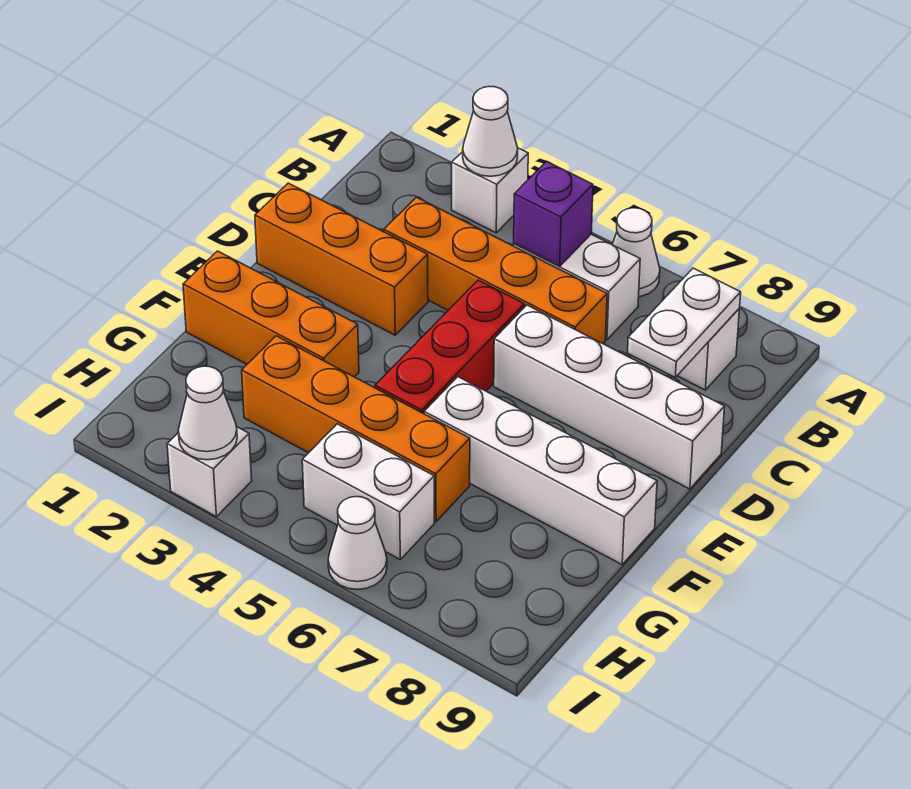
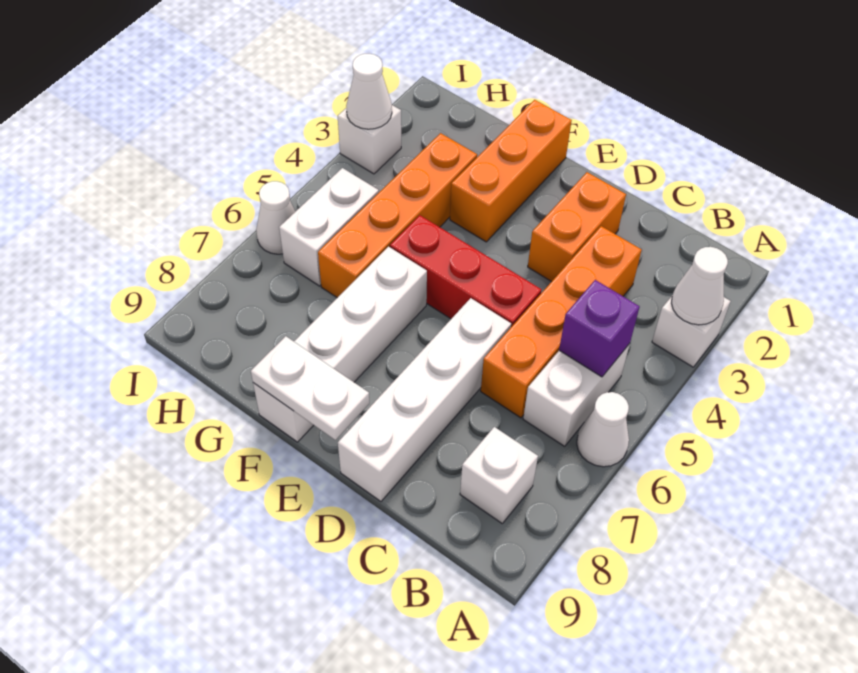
white plate B8:C8 level 2 -> white plate E9:F9 level 2
orange brick D1:D3 level 1 -> orange brick D2:D3 level 1

